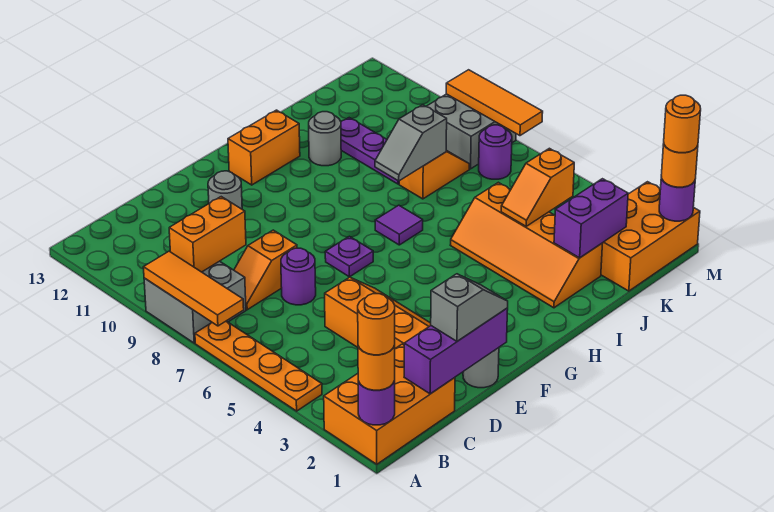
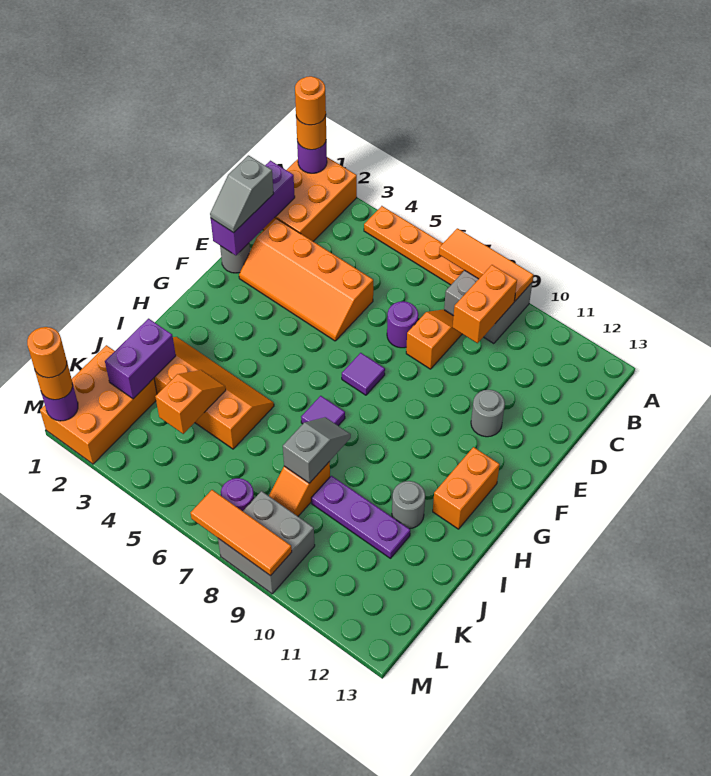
purple plate F7 level 1 -> purple tile F7 level 1

